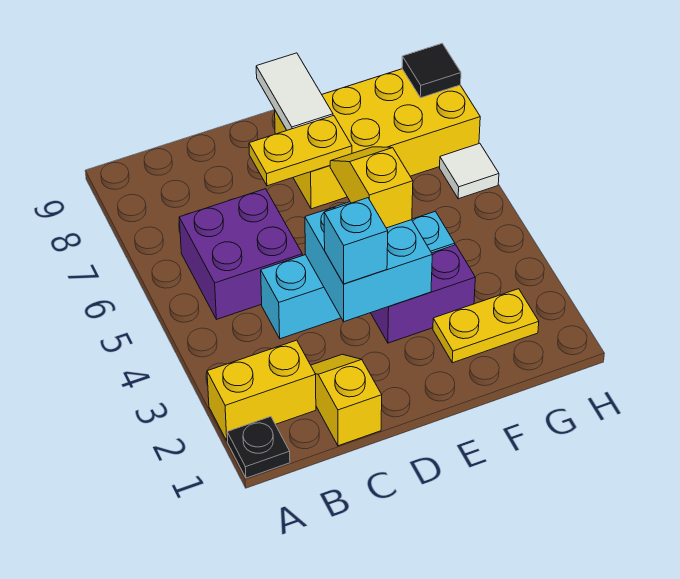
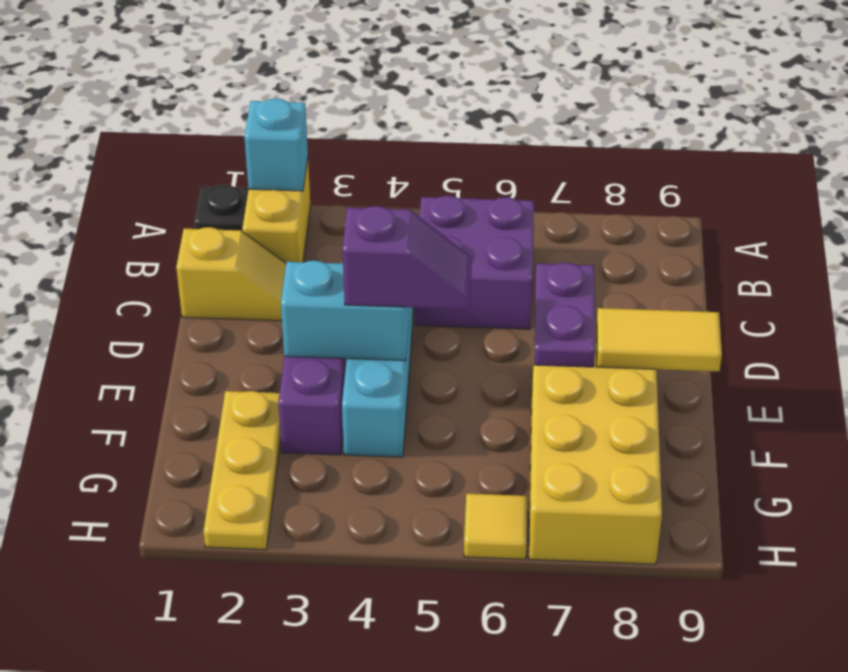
cyan brick D3:E4 level 2 -> cyan brick E3:E4 level 2
cyan brick D3 level 3 -> cyan brick A2 level 2
yellow plate D7:E7 level 2 -> purple plate D7:E7 level 2
yellow slope E4:E5 level 3 top 4 -> purple slope E4:E5 level 3 top 4
white tile E8:E9 level 2 -> yellow tile E8:E9 level 2
yellow plate F2:G2 level 1 -> yellow plate F2:H2 level 1
white tile H6 level 1 -> yellow tile H6 level 1
black tile H8 level 2 -> none

